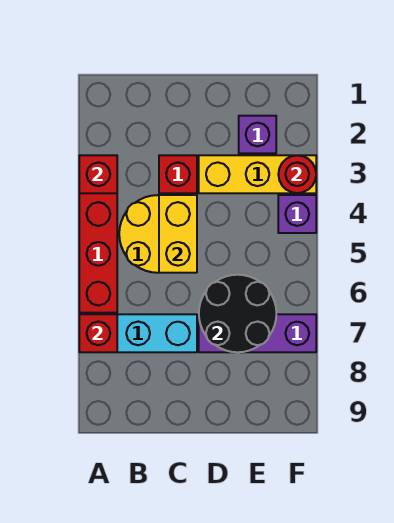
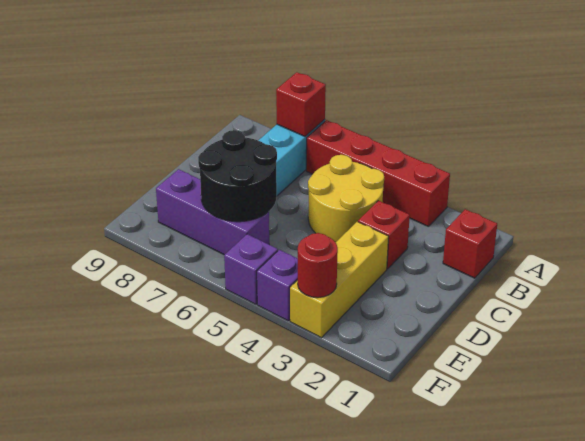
red brick A3 level 2 -> red brick B1 level 1
yellow brick C4:C5 level 2 -> none
purple brick D7:F7 level 1 -> purple brick E6:E8 level 1
purple brick E2 level 1 -> purple brick F5 level 1

